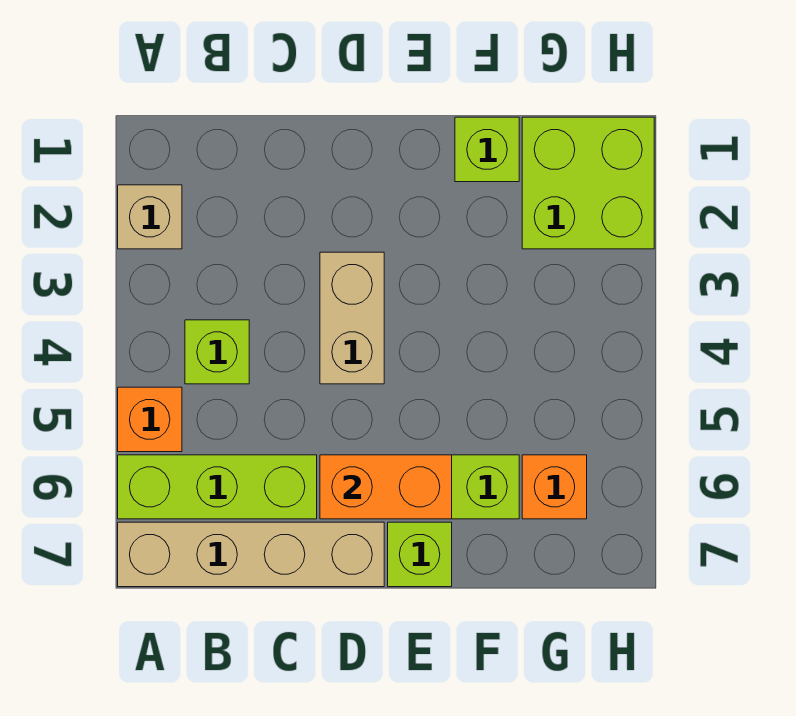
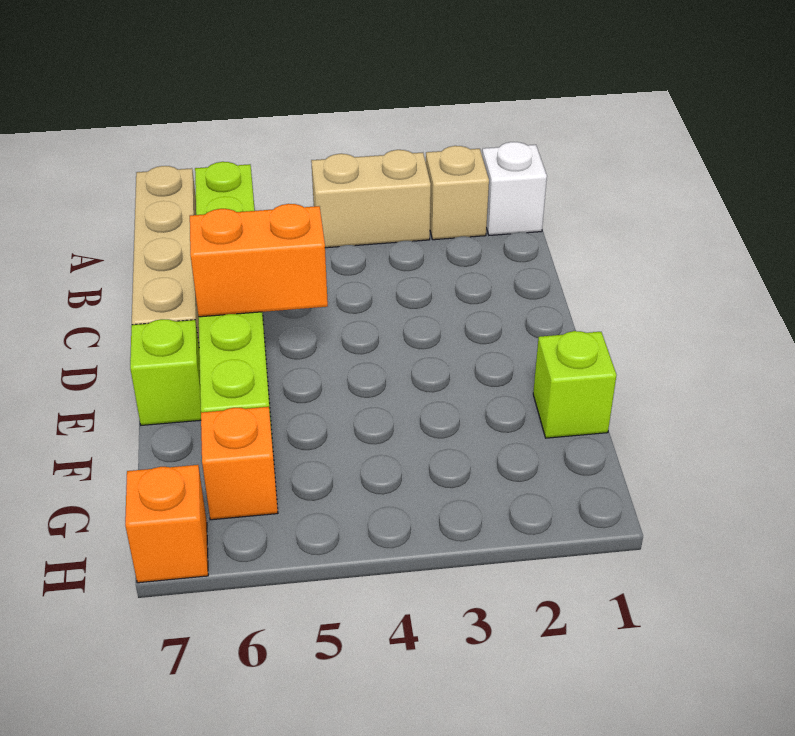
none -> white brick A1 level 1
orange brick A5 level 1 -> orange brick H7 level 1
lime brick B4 level 1 -> none
tan brick D3:D4 level 1 -> tan brick A3:A4 level 1
orange brick D6:E6 level 2 -> orange brick D5:D6 level 2
lime brick G1:H2 level 1 -> none

